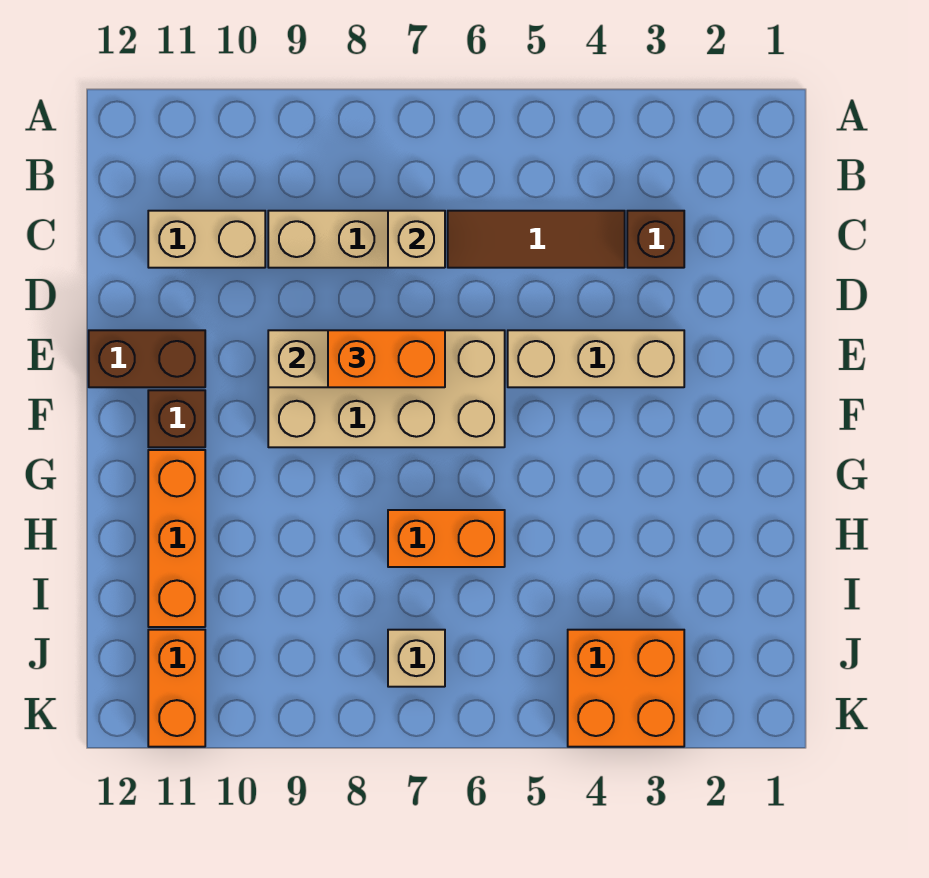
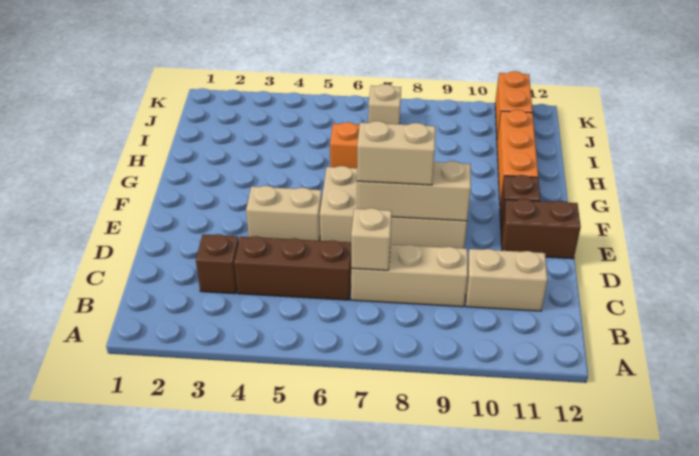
brown tile C4:C6 level 1 -> brown brick C4:C6 level 1
tan brick E3:E5 level 1 -> tan brick E4:E5 level 1
orange brick E7:E8 level 3 -> tan brick E7:E8 level 3
orange brick J3:K4 level 1 -> none

